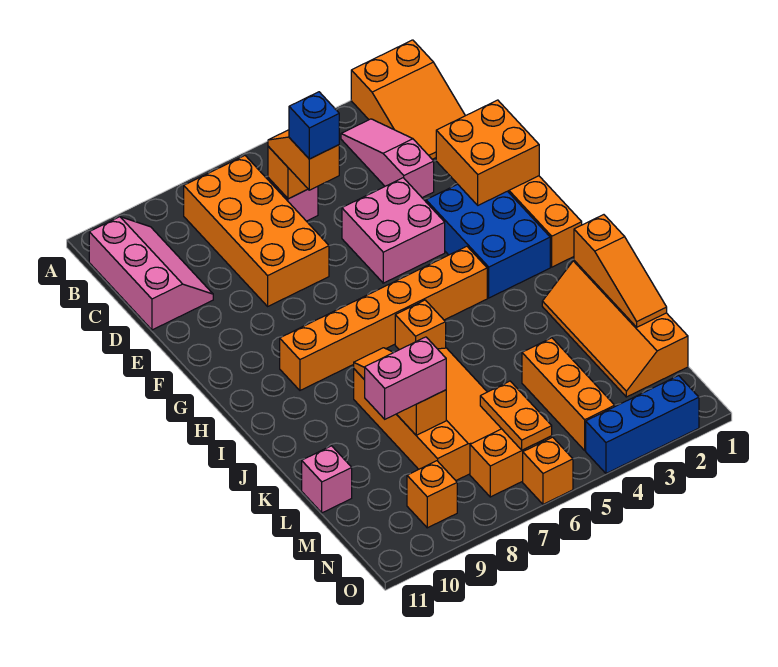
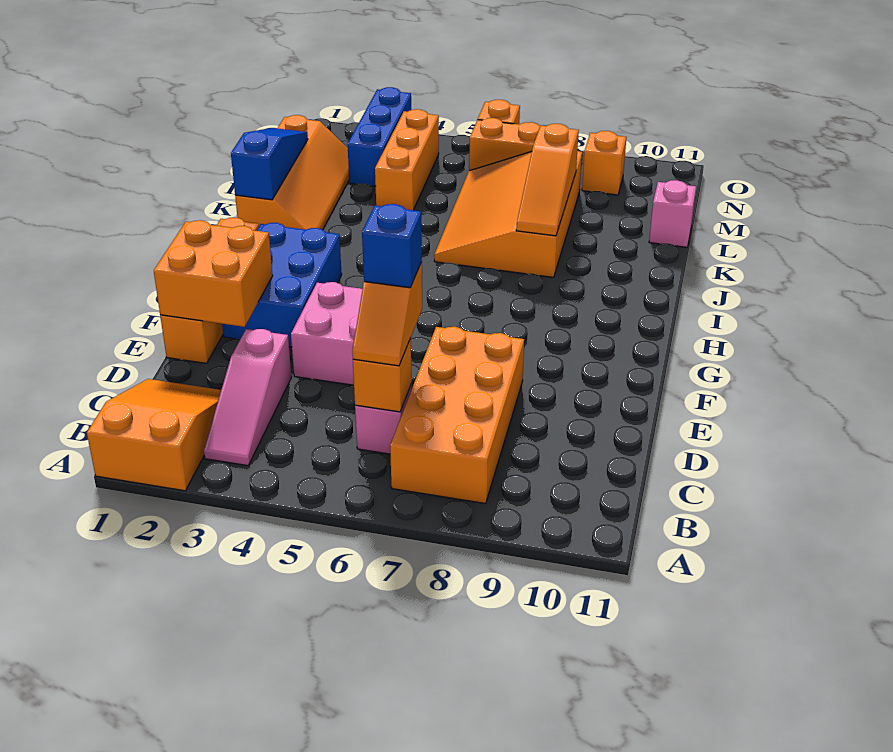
pink slope B10:D11 level 1 top 11 -> none
orange brick H4:H9 level 1 -> none
orange brick I6 level 1 -> none
orange slope J1:L1 level 2 top J -> blue slope J1:L1 level 2 top J
pink brick L8:L9 level 3 -> none
orange plate M6:N6 level 2 -> none
blue brick O2:O4 level 1 -> blue brick M3:O3 level 1

